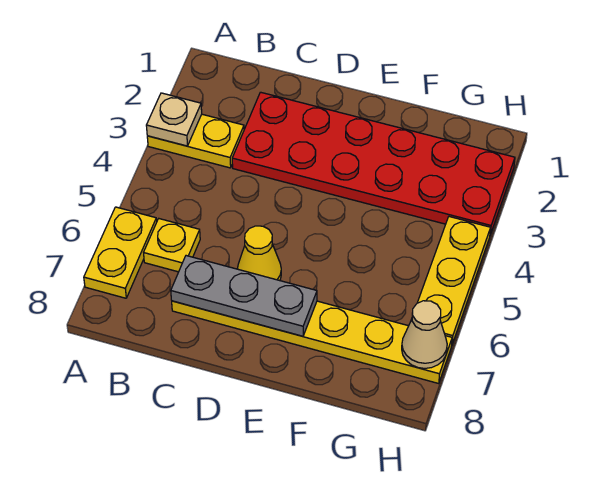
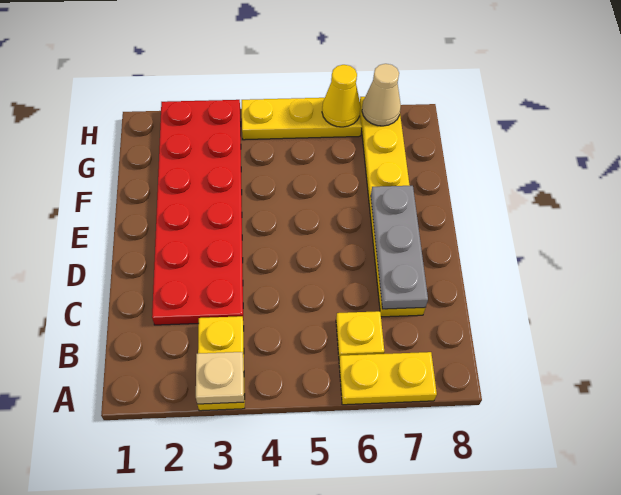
yellow cone D6 level 1 -> yellow cone H6 level 2

